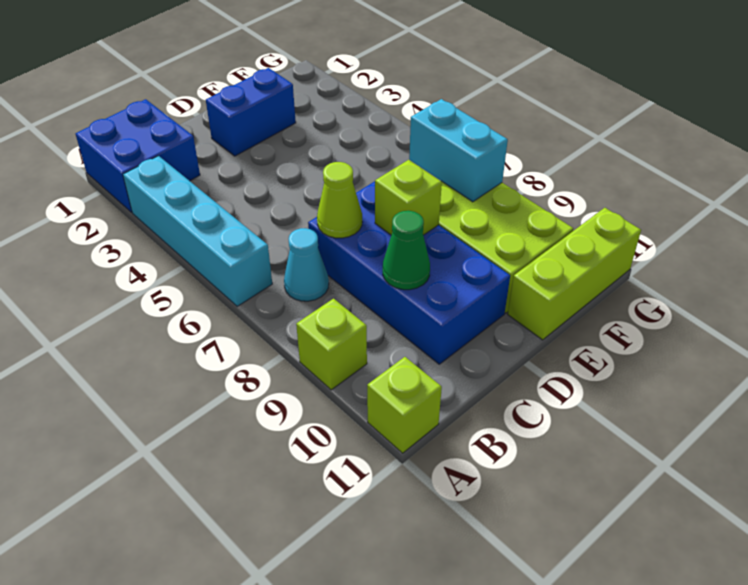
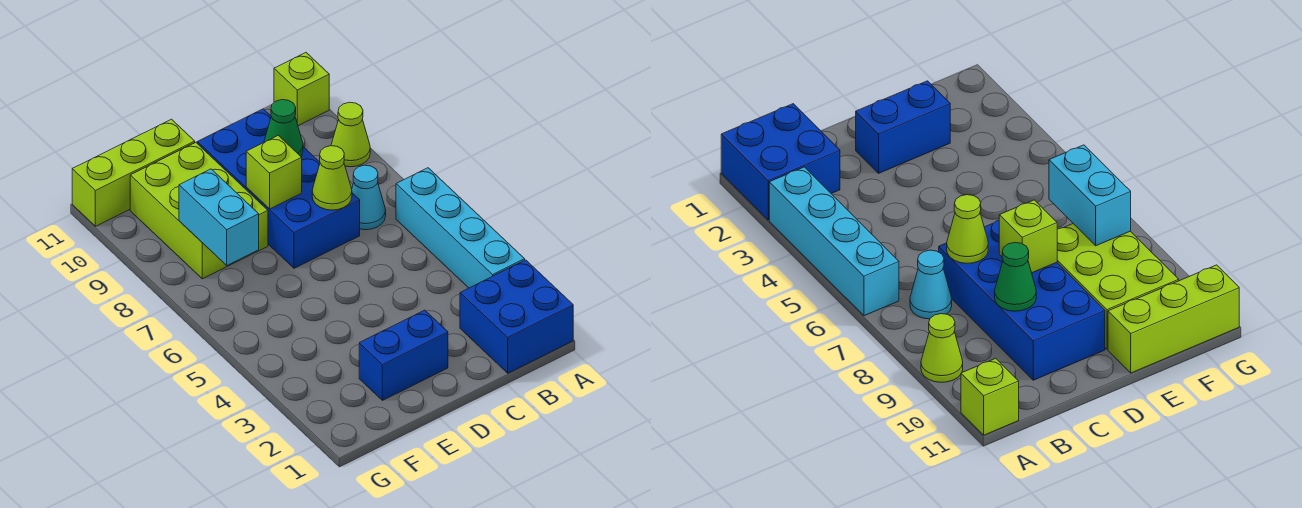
lime brick A9 level 1 -> lime cone A9 level 1

